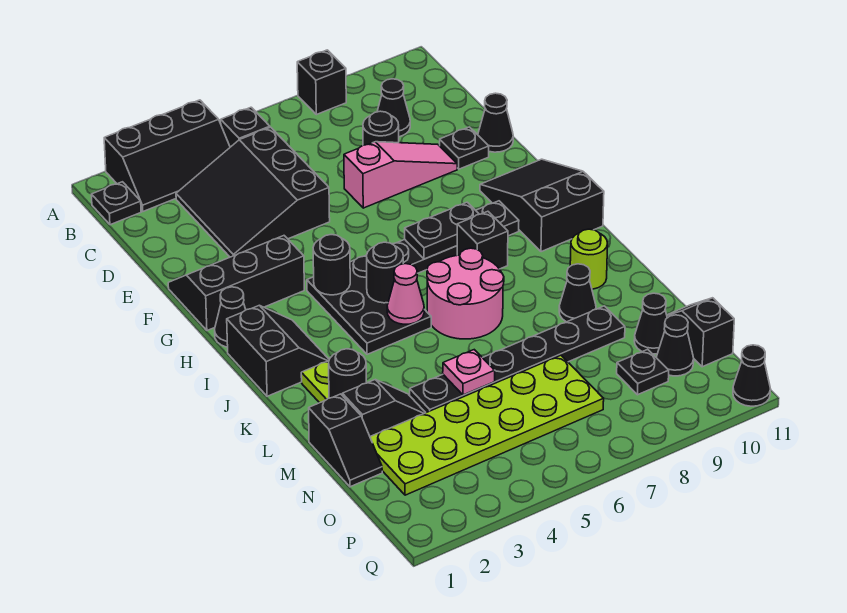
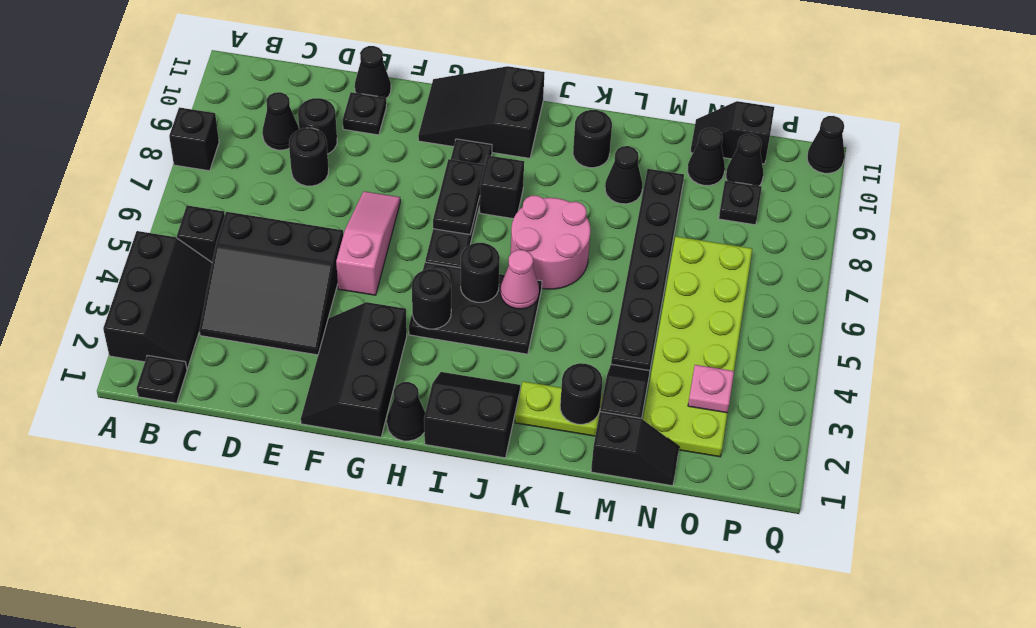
none -> black round brick D9 level 1
pink slope E7:E9 level 1 top 7 -> pink slope F5:F7 level 1 top 5
lime round brick K10 level 1 -> black round brick K10 level 1
pink plate M5 level 2 -> pink plate O3 level 2

